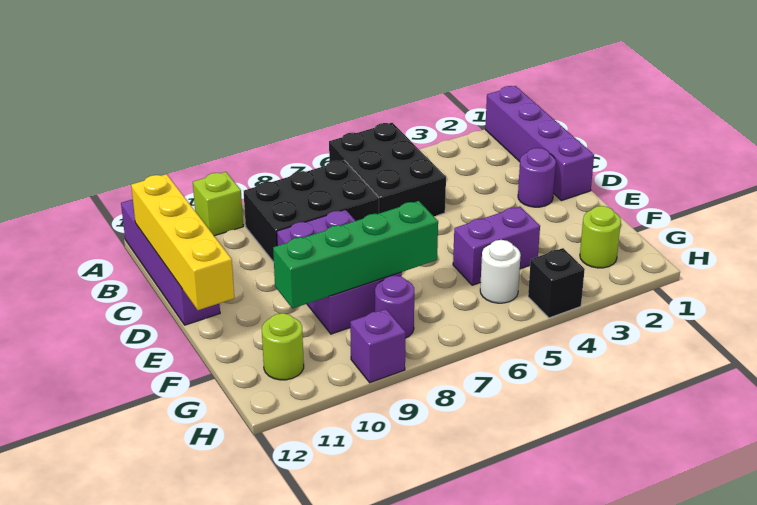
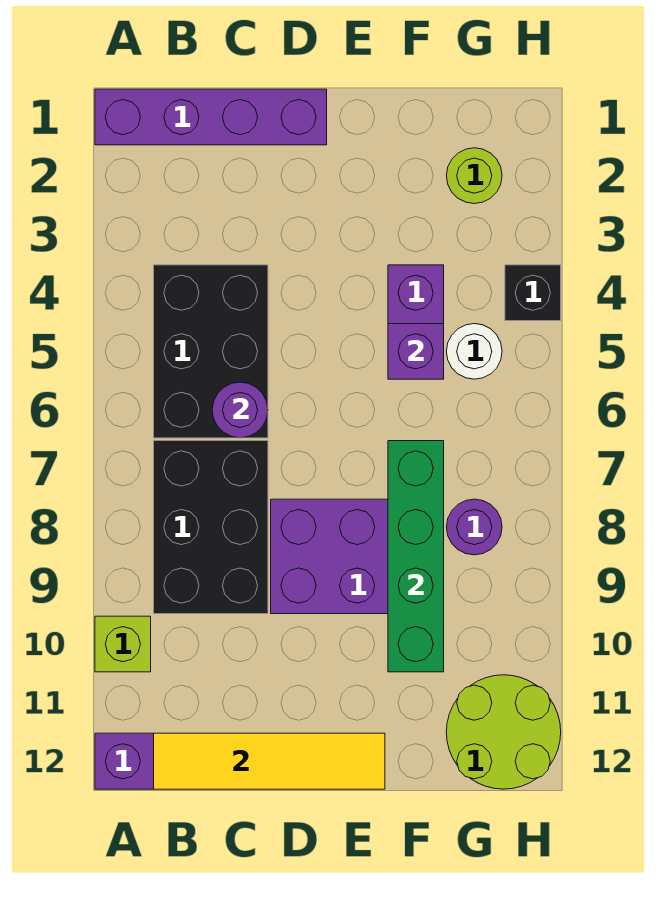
black brick A5:C6 level 1 -> black brick B4:C6 level 1
yellow brick B12:E12 level 2 -> yellow tile B12:E12 level 2
purple round brick D2 level 1 -> purple round brick C6 level 2
lime round brick G11 level 1 -> lime round brick G11:H12 level 1
purple brick H9 level 1 -> purple brick F5 level 2

